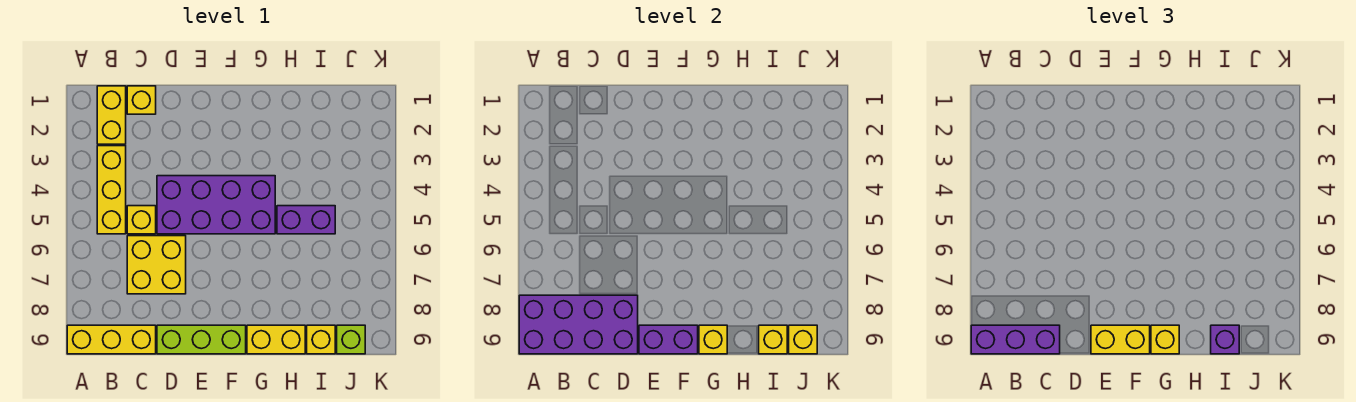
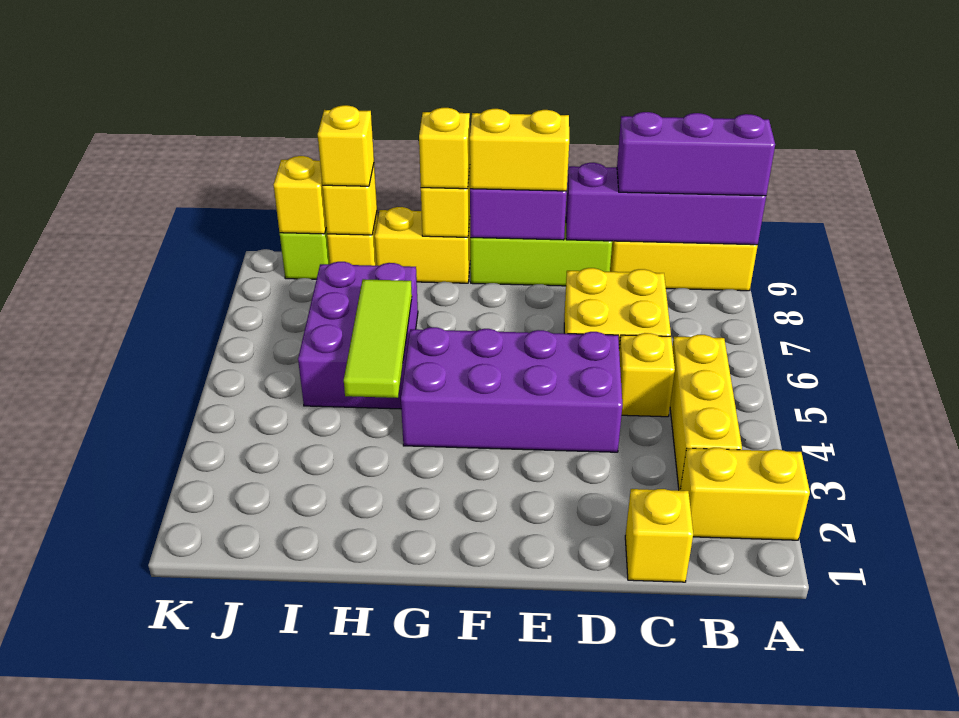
purple brick A8:D9 level 2 -> purple brick A9:D9 level 2
yellow brick B1:B2 level 1 -> yellow brick A2:B2 level 1
none -> lime tile H4:H6 level 2
purple brick H5:I5 level 1 -> purple brick H5:I7 level 1
purple brick I9 level 3 -> yellow brick I9 level 3

